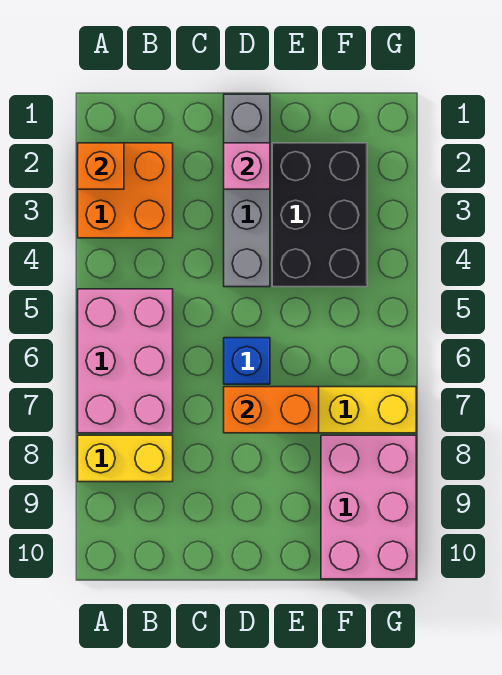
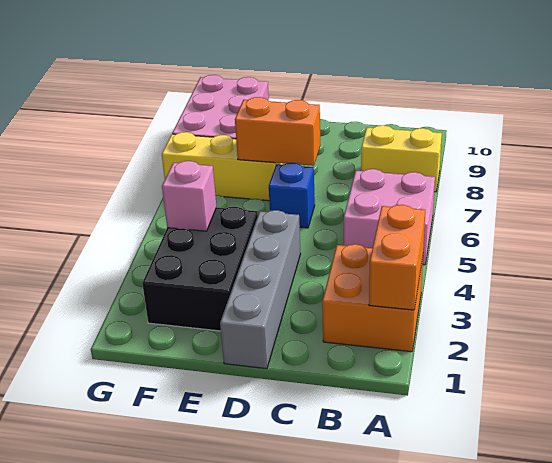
orange brick A2 level 2 -> orange brick A2:A3 level 2
pink brick A5:B7 level 1 -> pink brick A5:B6 level 1
pink brick D2 level 2 -> pink brick F4 level 2

